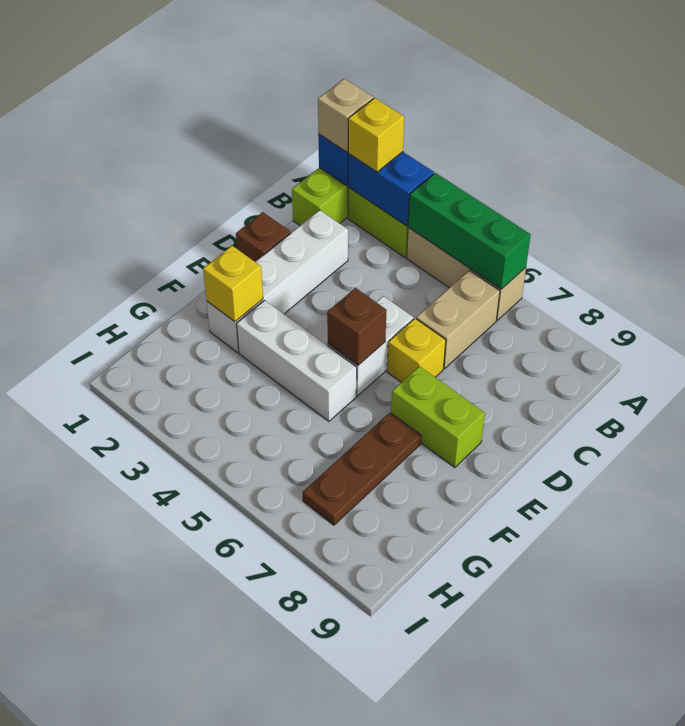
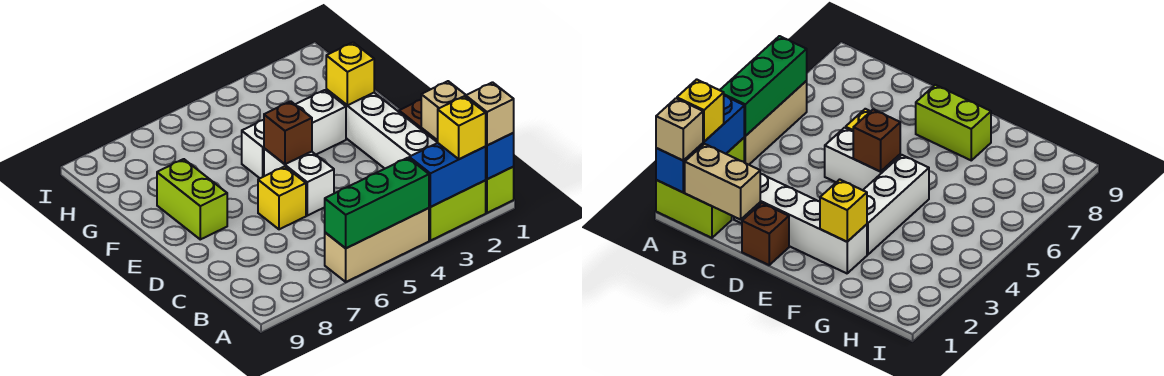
tan brick B6:C6 level 1 -> tan brick B1:C1 level 2
lime brick E7:E8 level 1 -> lime brick E8:F8 level 1
brown plate F7:H7 level 1 -> none

